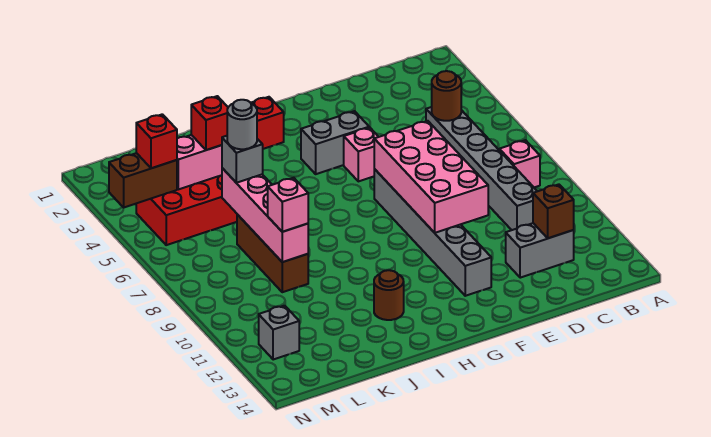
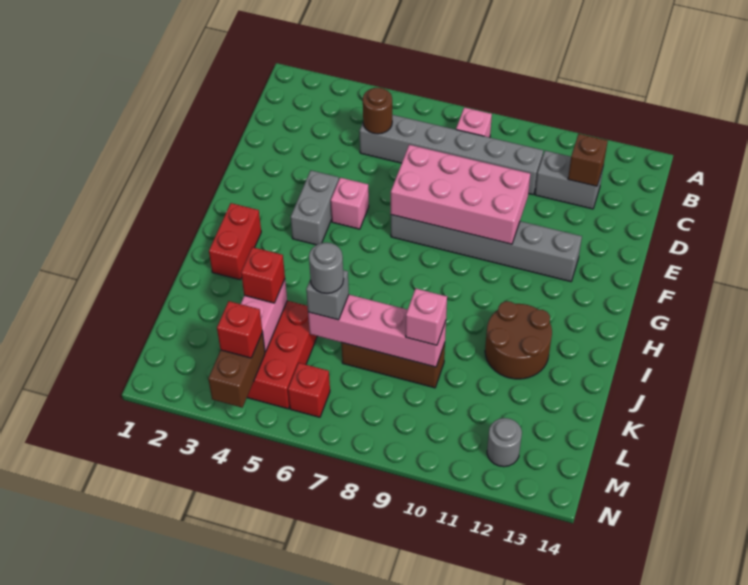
grey brick C12:D12 level 1 -> grey brick C11:C12 level 1
brown round brick I12 level 1 -> brown round brick I11:J12 level 1
none -> red brick M6 level 1
grey brick M12 level 1 -> grey round brick M12 level 1

